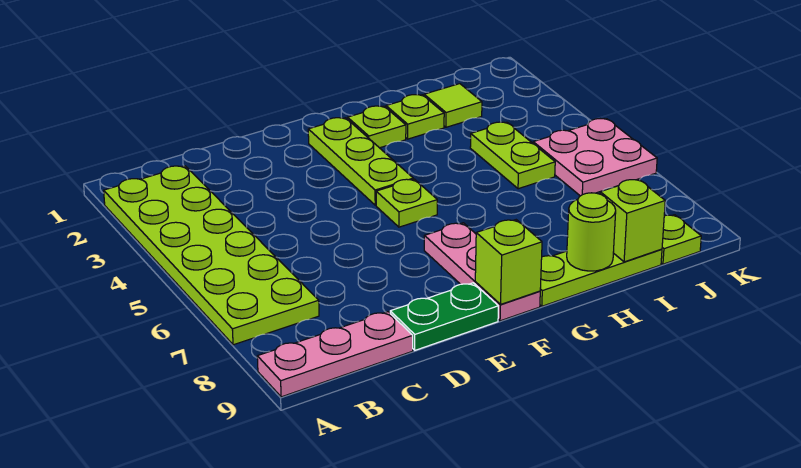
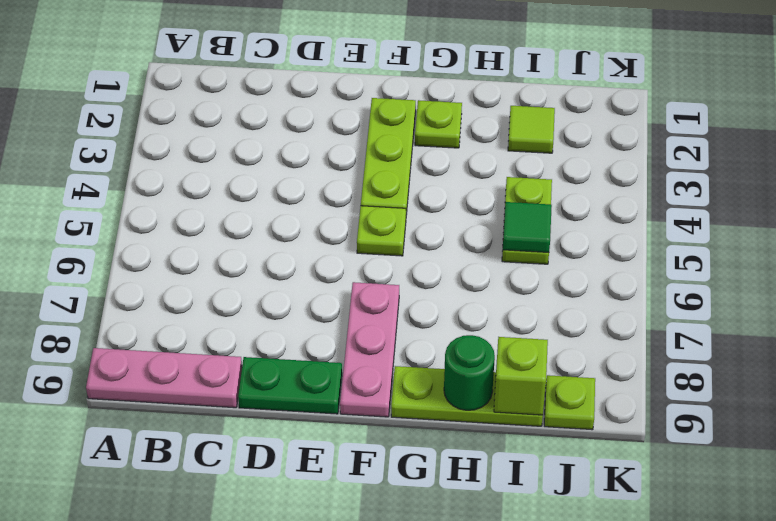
lime plate A2:B7 level 1 -> none
lime brick F9 level 2 -> none
lime plate H2 level 1 -> none
lime round brick H9 level 2 -> green round brick H9 level 2
none -> green tile I5 level 2
pink plate J5:K6 level 1 -> none

